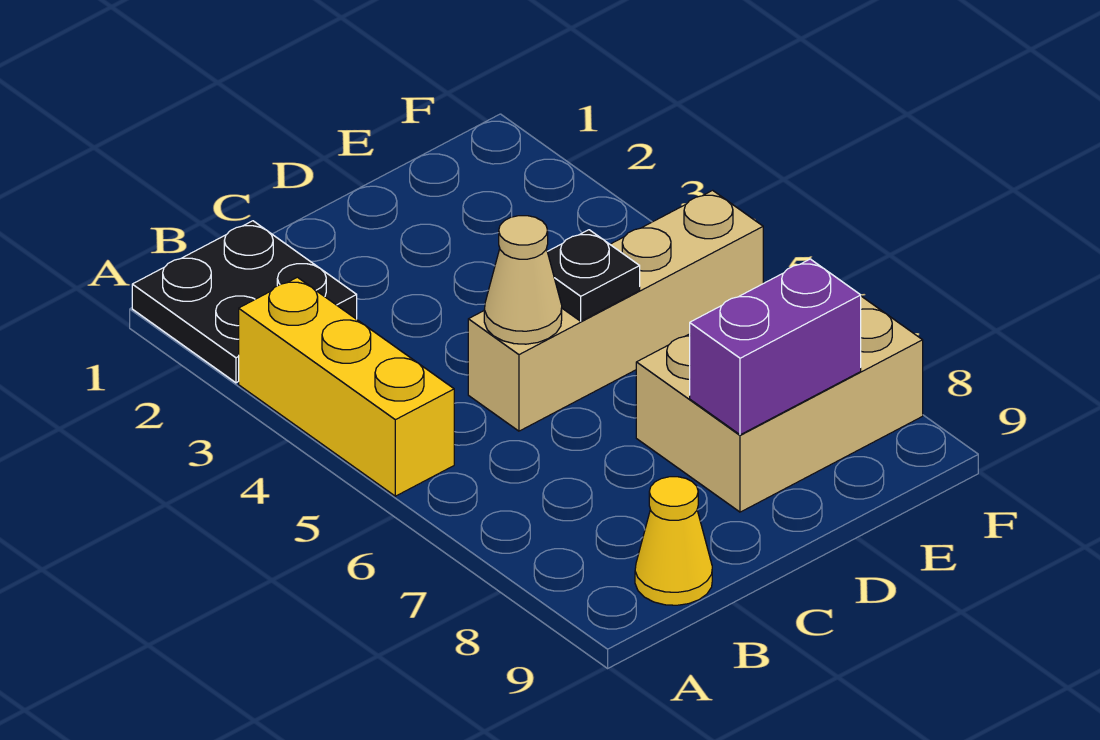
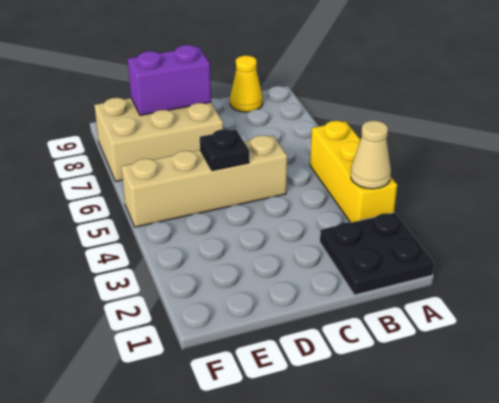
tan cone C5 level 2 -> tan cone A3 level 2

